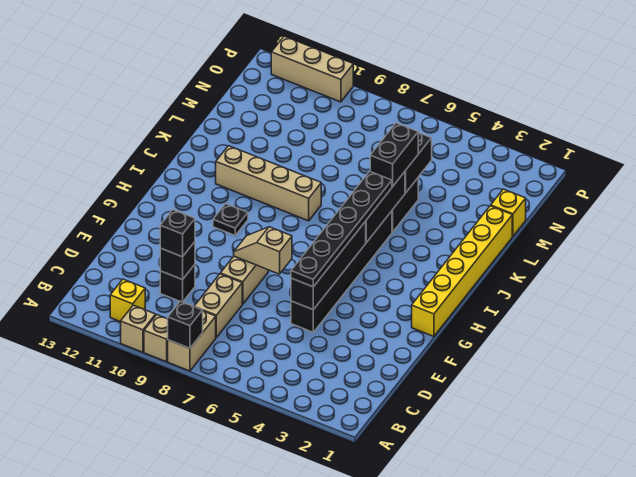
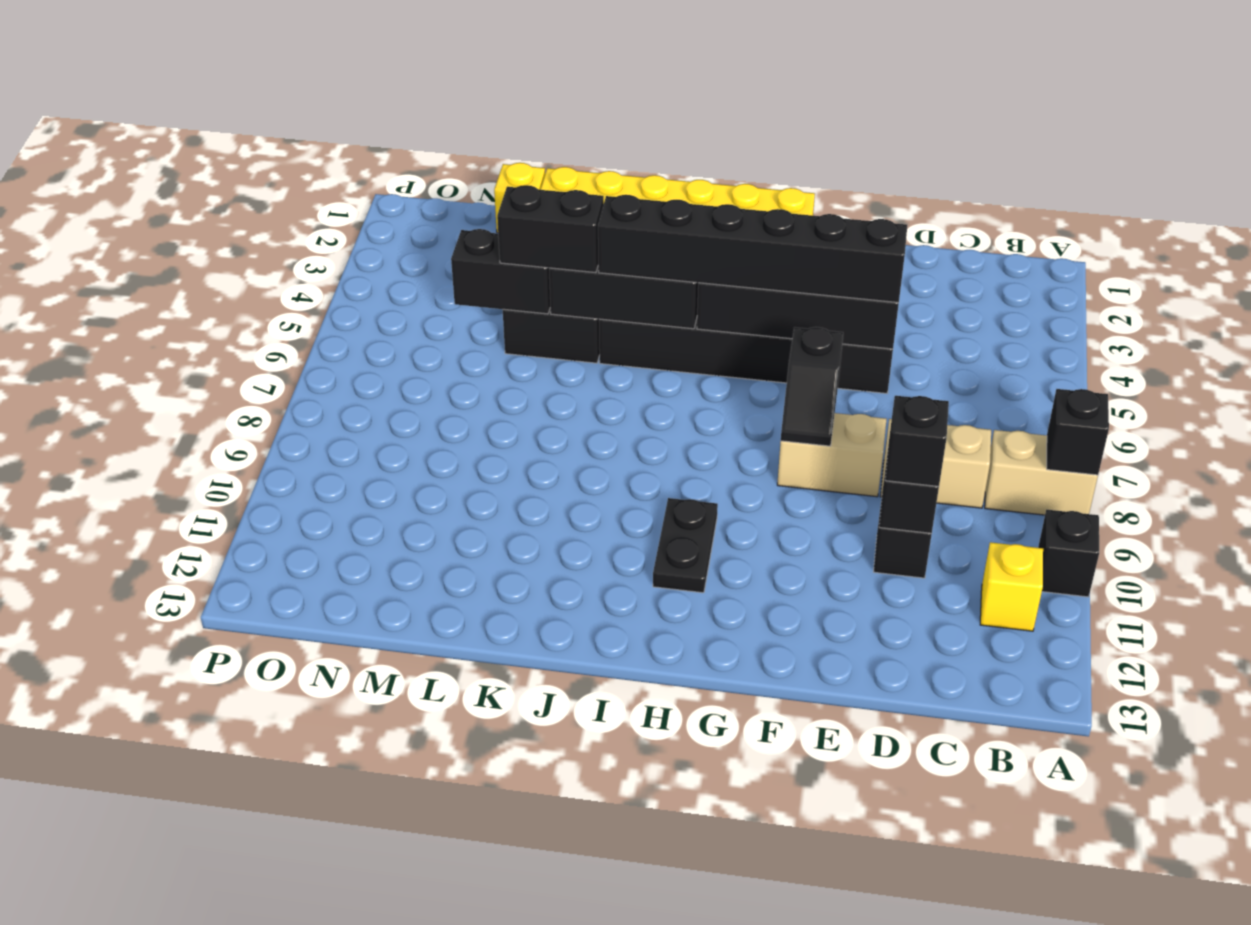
tan brick A9 level 1 -> none
tan brick A10 level 1 -> black brick A10 level 1
black plate E5:J5 level 3 -> black brick E5:J5 level 3
tan slope F7:F8 level 2 top 7 -> black slope F7:F8 level 2 top 7
black plate H10 level 1 -> black plate H10:H11 level 1
tan brick J8:J11 level 1 -> none
tan brick P10:P12 level 1 -> none

